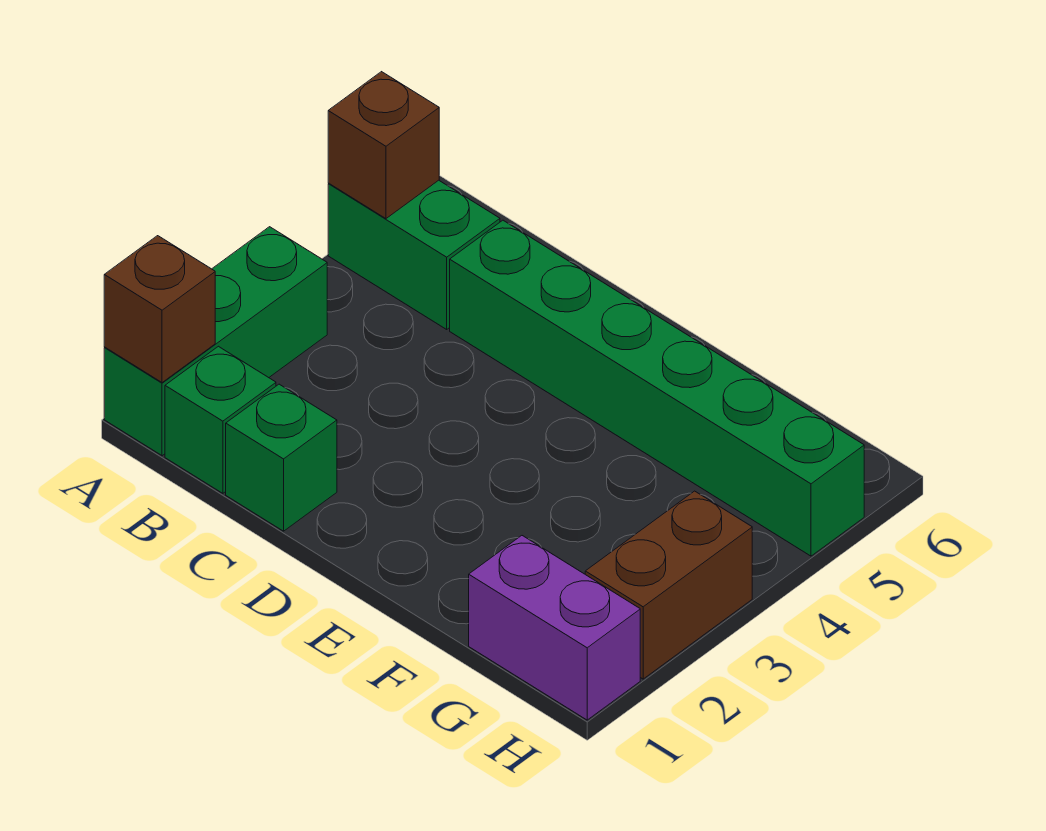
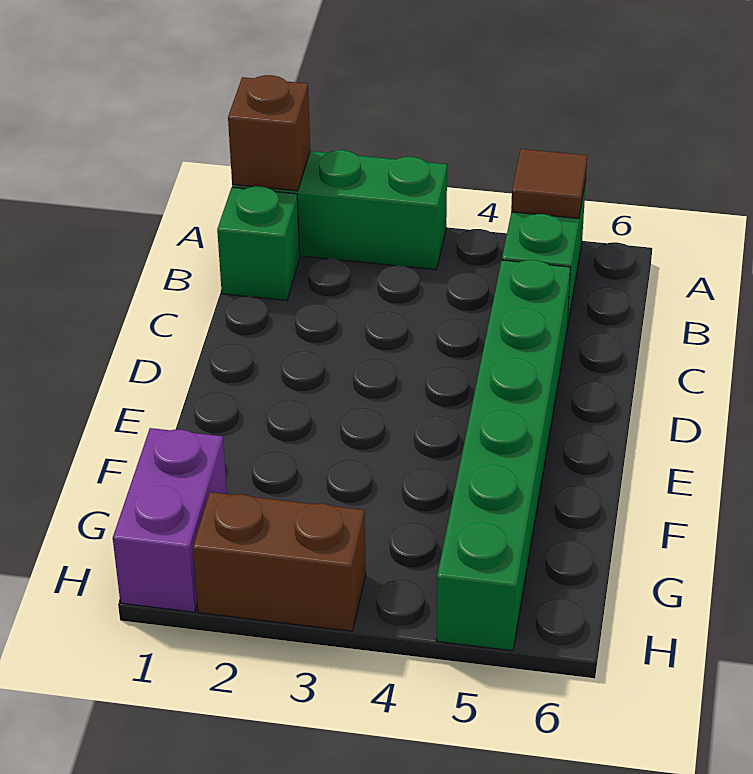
brown brick A5 level 2 -> brown tile A5 level 2
green brick C1 level 1 -> none

